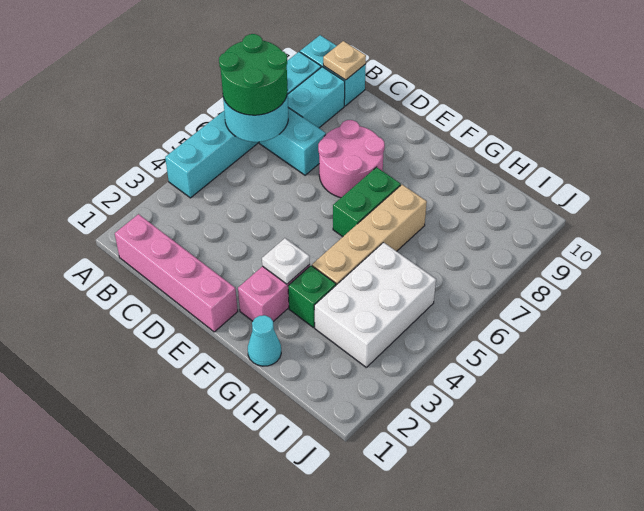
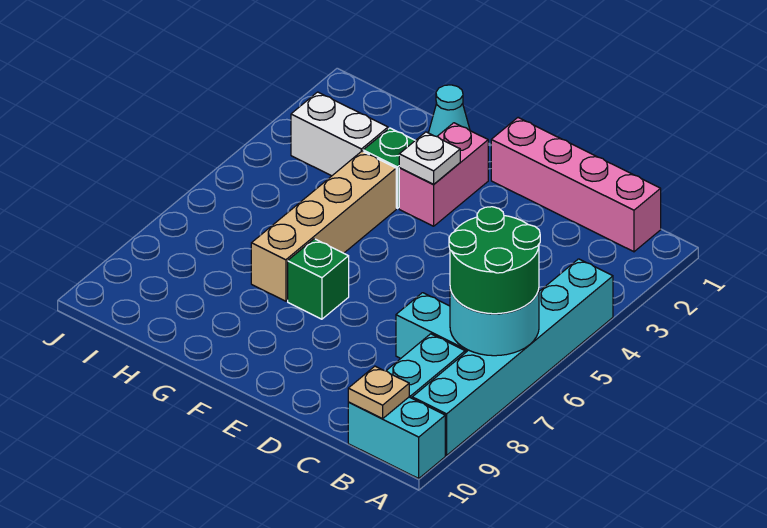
pink round brick D7:E8 level 1 -> none
green brick F6:F7 level 1 -> green brick F7 level 1
white brick H3:I5 level 1 -> white brick H3:I3 level 1

